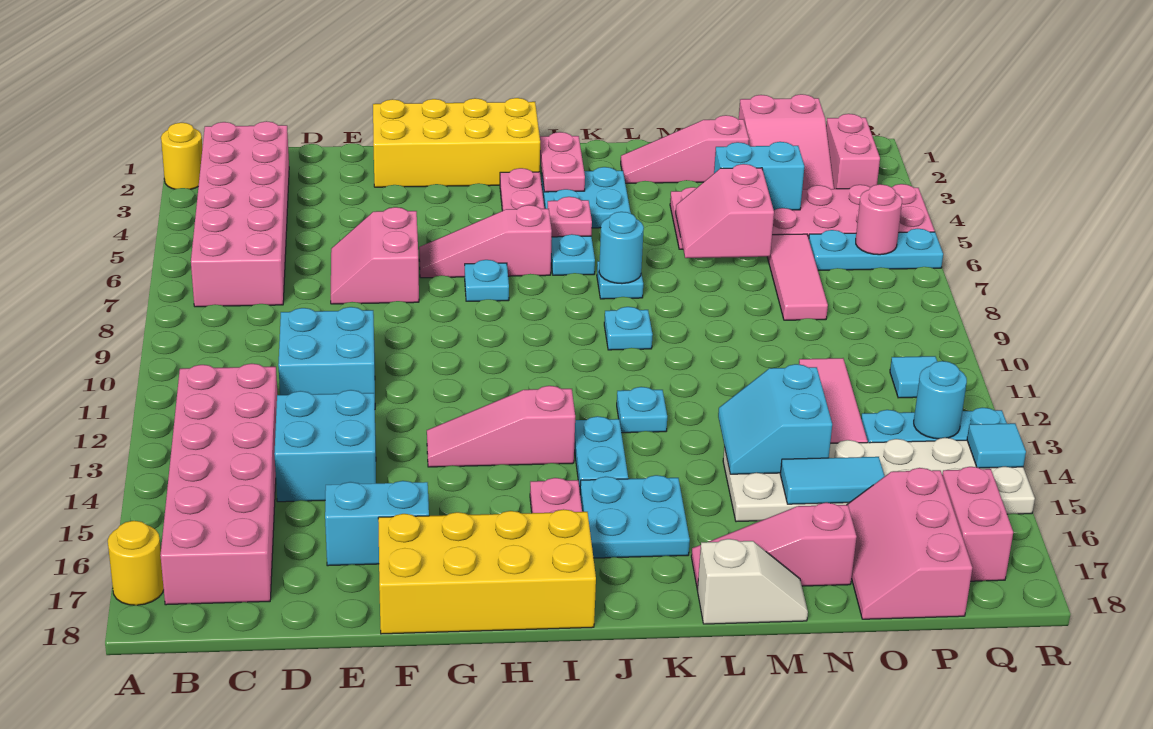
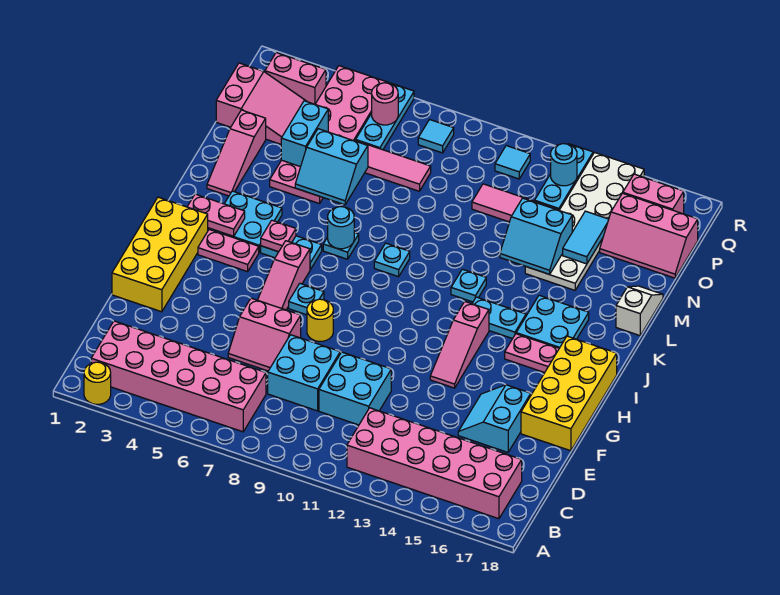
yellow round brick A17 level 1 -> yellow round brick G8 level 1
cyan brick D13:E14 level 1 -> cyan brick D8:E9 level 1
pink slope L17:N17 level 1 top N -> none
pink slope M5:N6 level 2 top N -> cyan slope M5:N6 level 2 top N
cyan tile R14 level 2 -> cyan tile Q8 level 1

